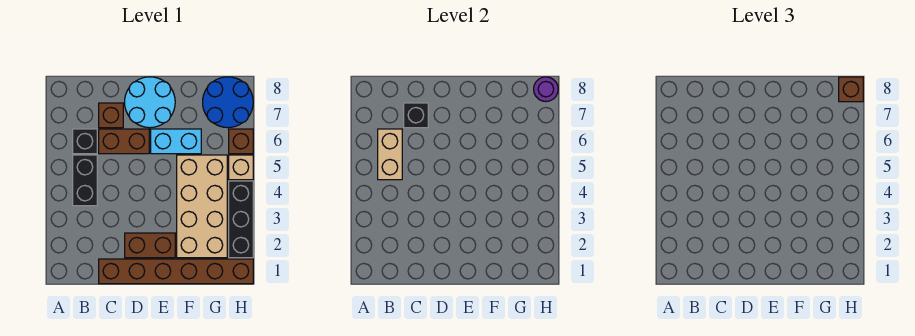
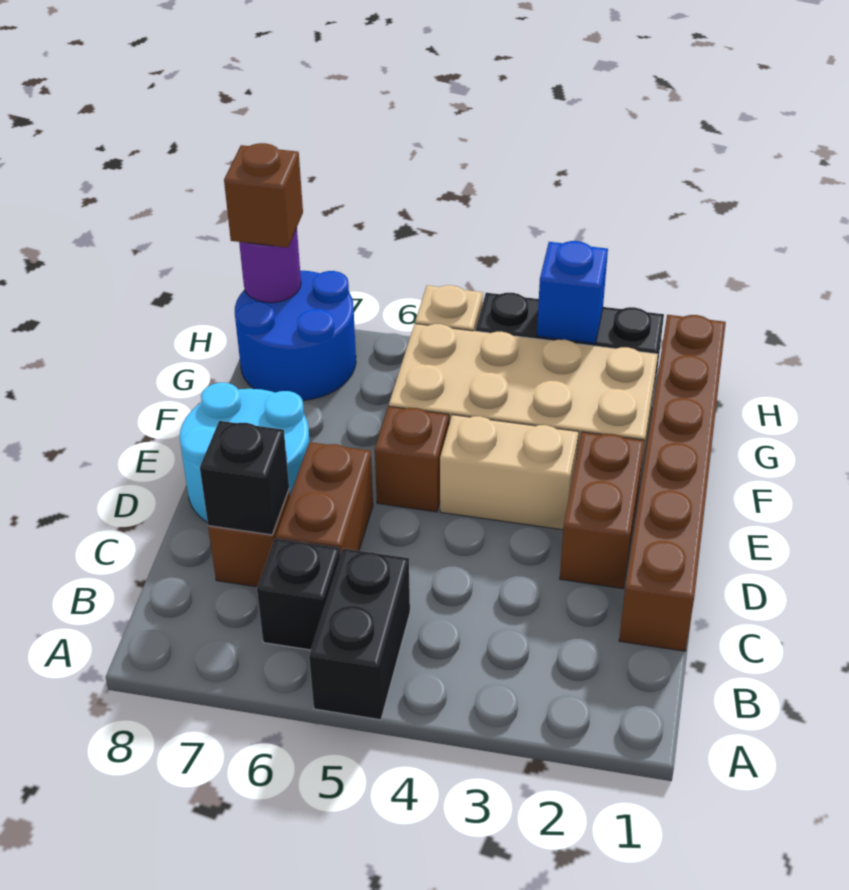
black brick B4:B5 level 1 -> black brick A5:B5 level 1
tan brick B5:B6 level 2 -> tan brick E3:E4 level 1
cyan brick E6:F6 level 1 -> none
none -> blue brick H3 level 2
brown brick H6 level 1 -> brown brick E5 level 1

